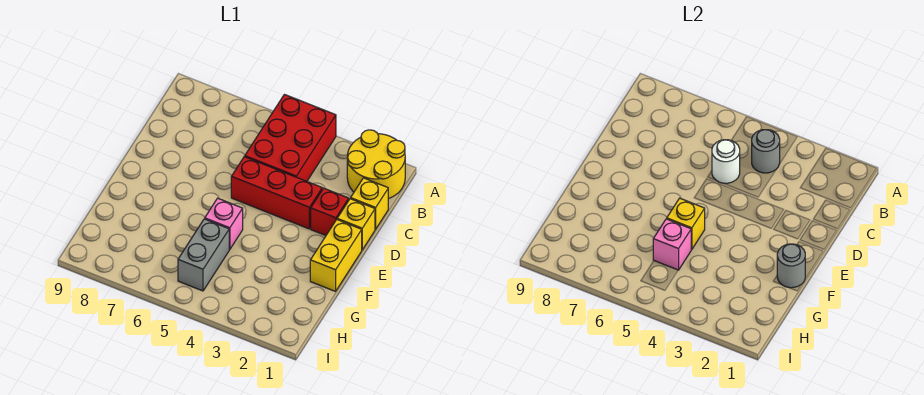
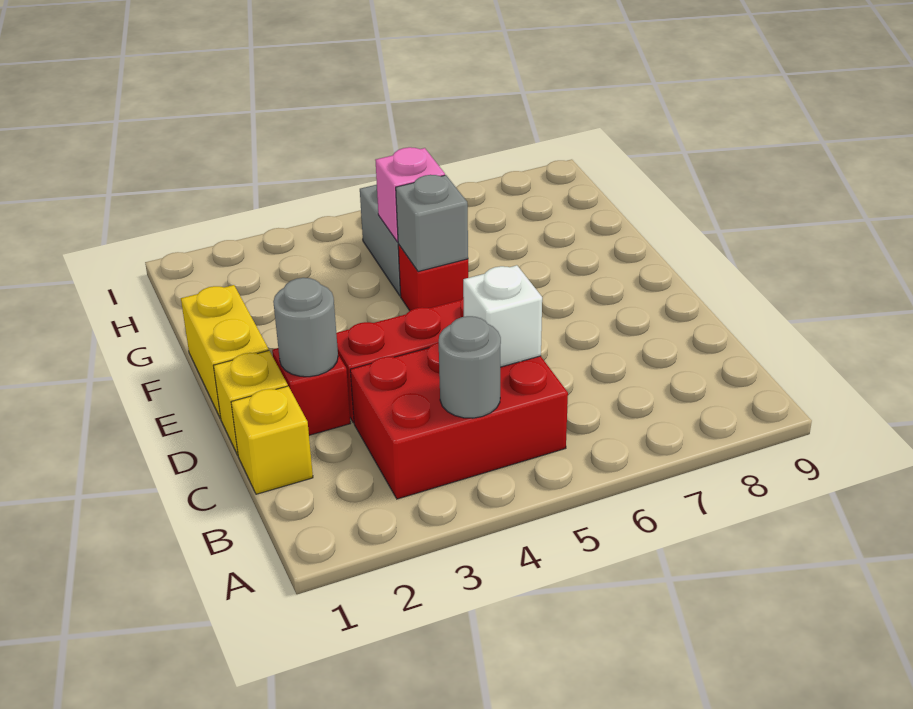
yellow round brick A1:B2 level 1 -> none
red brick A4:C5 level 1 -> red brick B3:C5 level 1
white round brick C5 level 2 -> white brick C5 level 2
grey round brick F1 level 2 -> grey round brick D2 level 2
pink brick F5 level 1 -> red brick F5 level 1
yellow brick F5 level 2 -> grey brick F5 level 2

